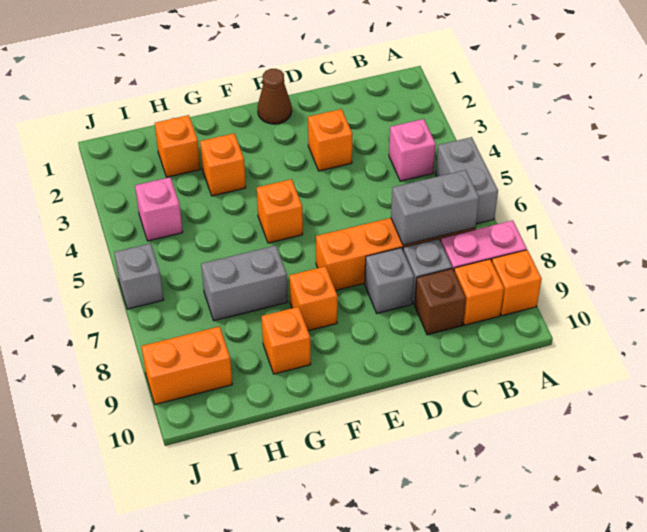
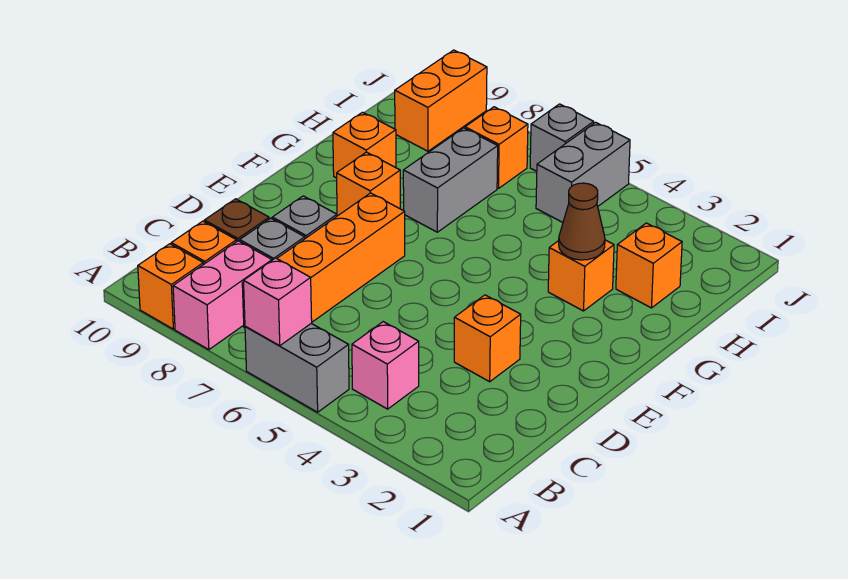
grey brick B7:C7 level 2 -> grey brick I5:J5 level 1
brown cone E1 level 1 -> brown cone G3 level 2
orange brick F5 level 1 -> orange brick I7 level 1
pink brick I4 level 1 -> pink brick A6 level 2

